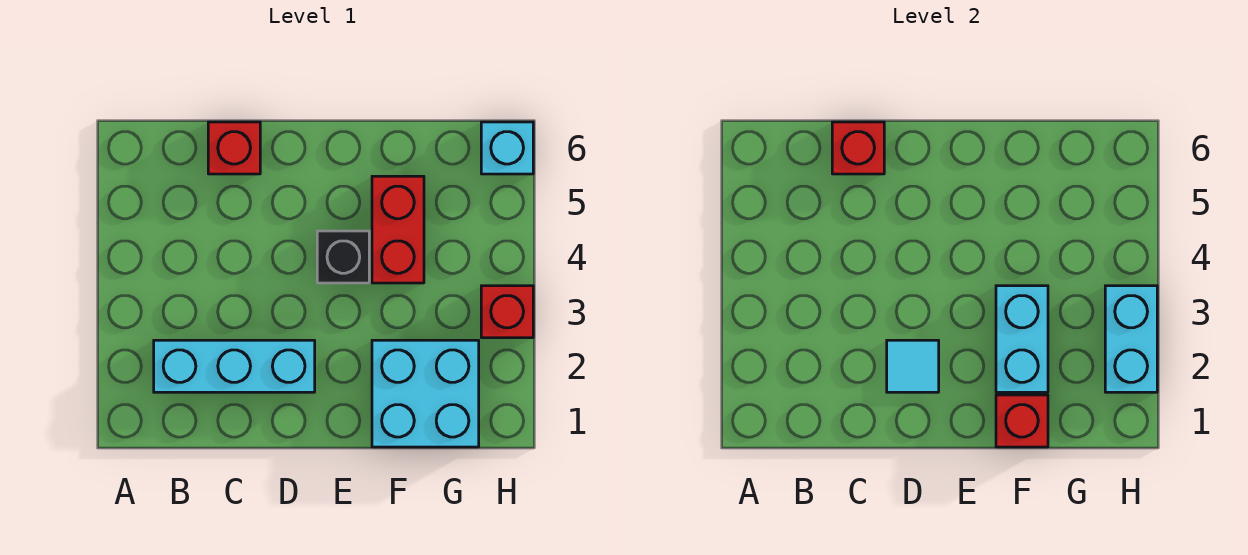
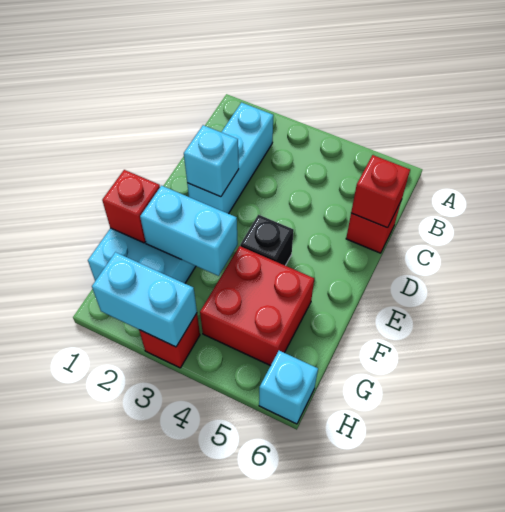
cyan tile D2 level 2 -> cyan brick D2 level 2
red brick F4:F5 level 1 -> red brick F4:G5 level 1

